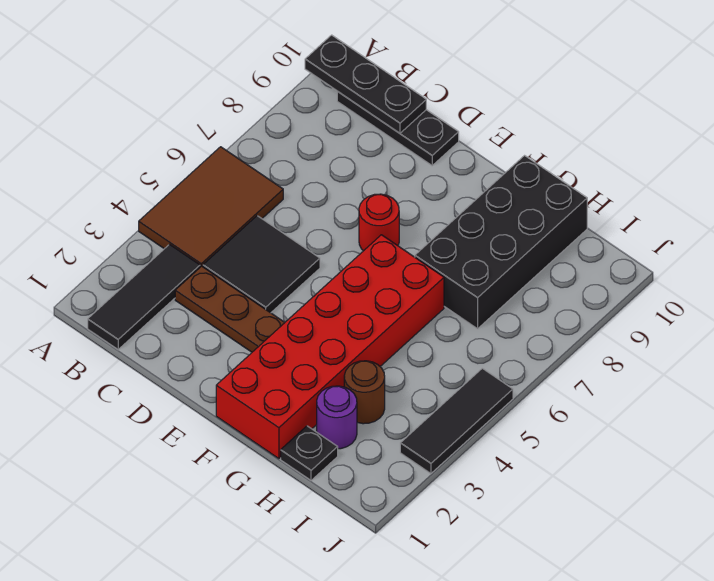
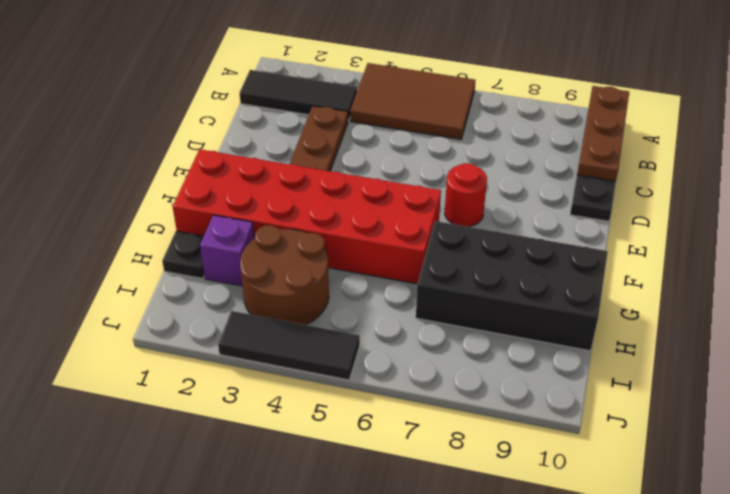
black plate A10:C10 level 2 -> brown plate A10:C10 level 2
black tile C4:D5 level 1 -> none
purple round brick H2 level 1 -> purple brick H2 level 1
brown round brick H3 level 1 -> brown round brick H3:I4 level 1

